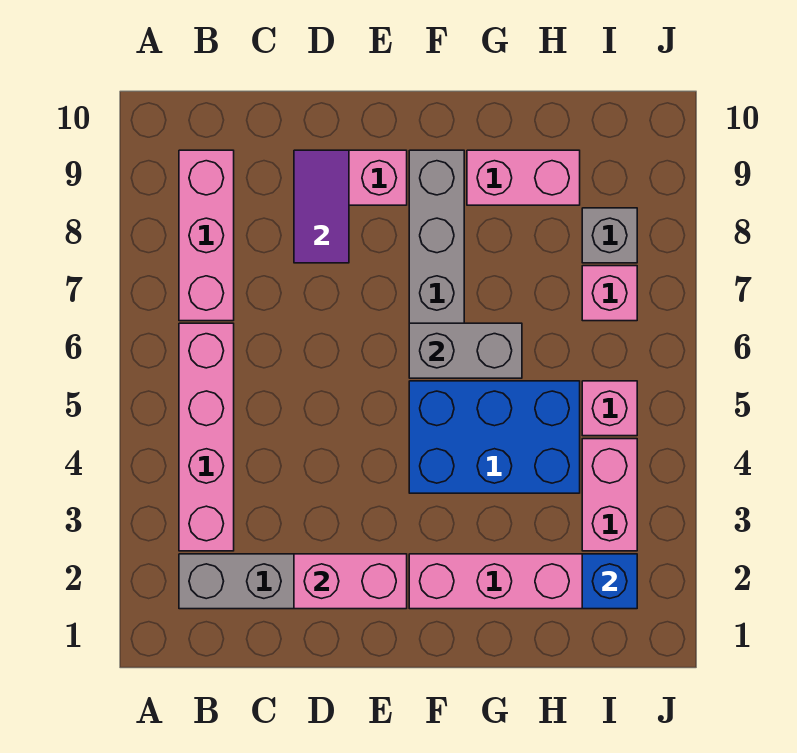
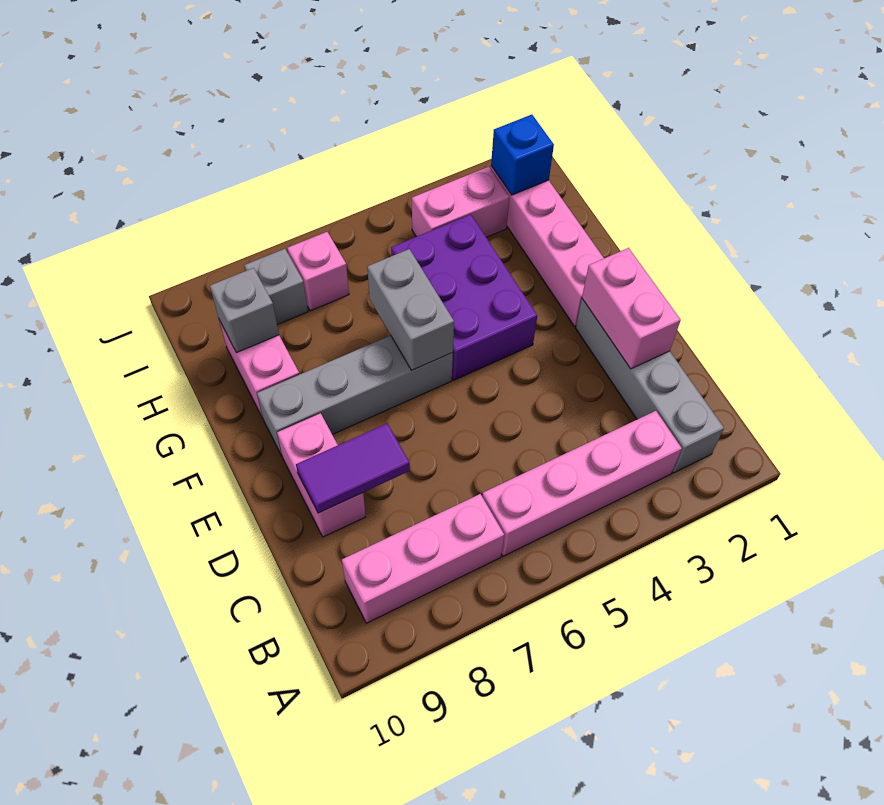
blue brick F4:H5 level 1 -> purple brick F4:H5 level 1
none -> grey brick H9 level 2
pink brick I5 level 1 -> none

